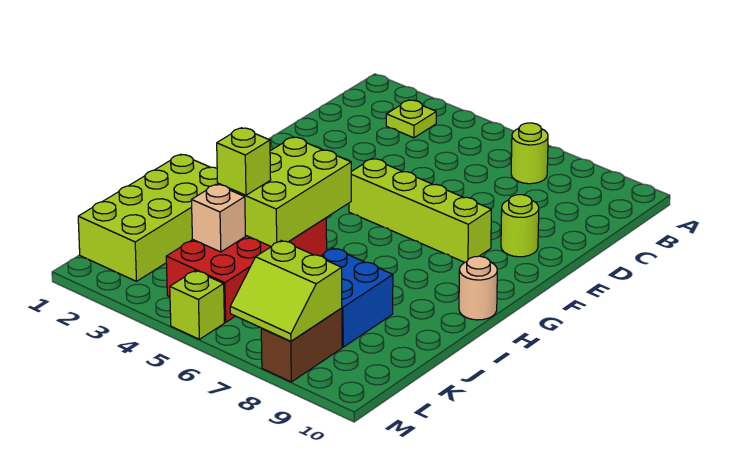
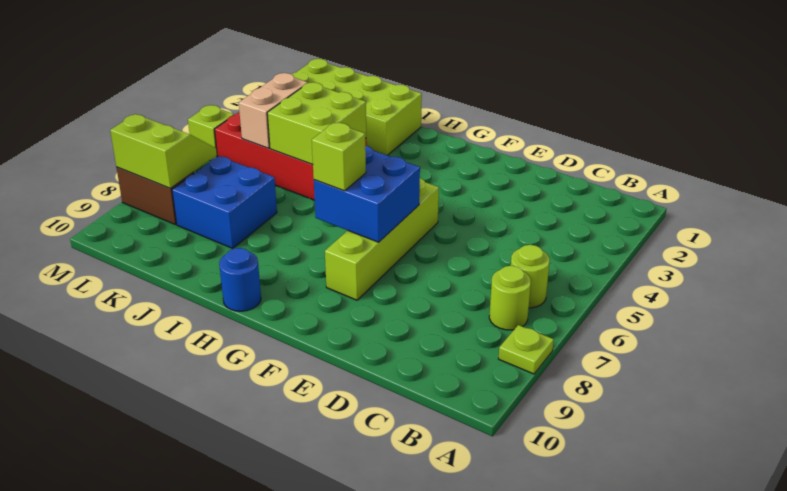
lime plate B3 level 1 -> lime plate A8 level 1
lime round brick E9 level 1 -> lime round brick B6 level 1
none -> blue brick F6:G7 level 2
lime brick H4:J5 level 2 -> lime brick I4:J5 level 2
tan round brick H10 level 1 -> blue round brick H10 level 1
lime brick J4 level 3 -> lime brick G7 level 3
tan brick K4 level 2 -> tan brick K4:K5 level 2
lime slope L7:M8 level 2 top L -> lime slope L7:M8 level 2 top 8

